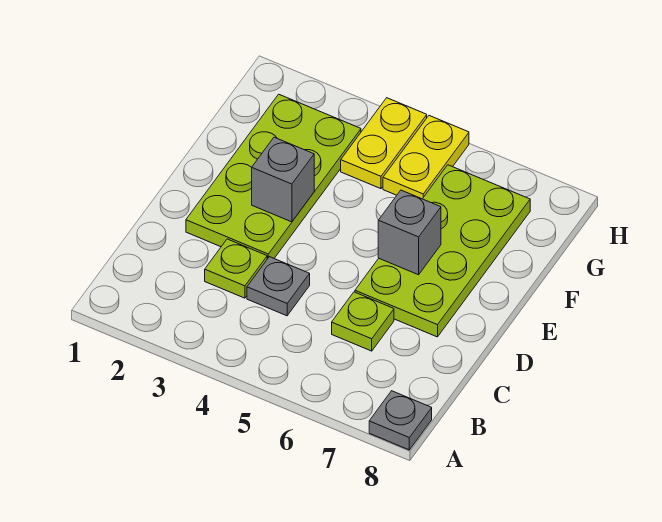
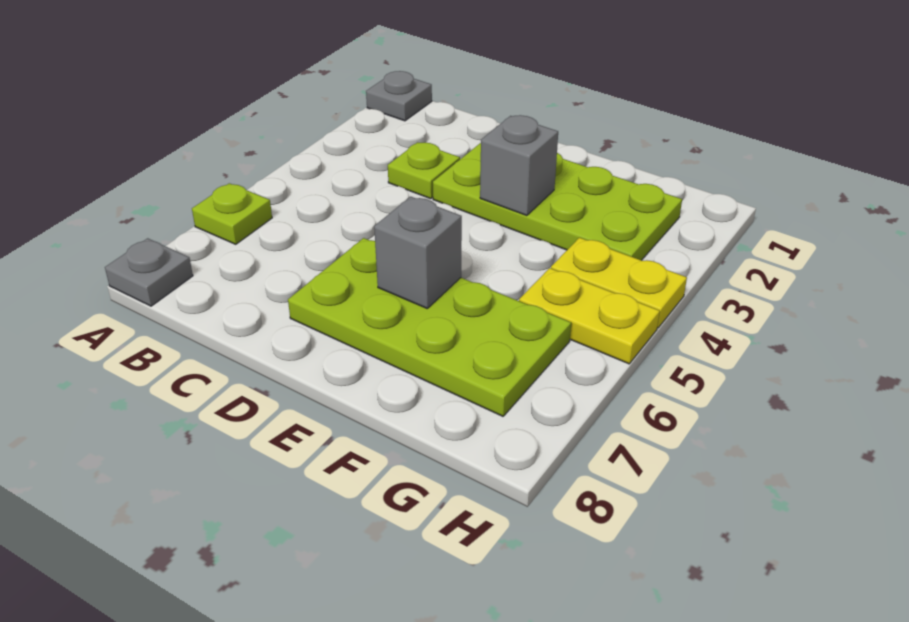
grey plate C4 level 1 -> grey plate A1 level 1
lime plate C6 level 1 -> lime plate A6 level 1

